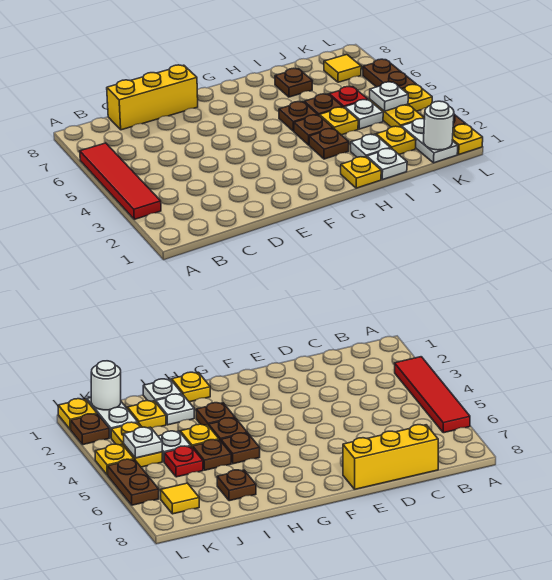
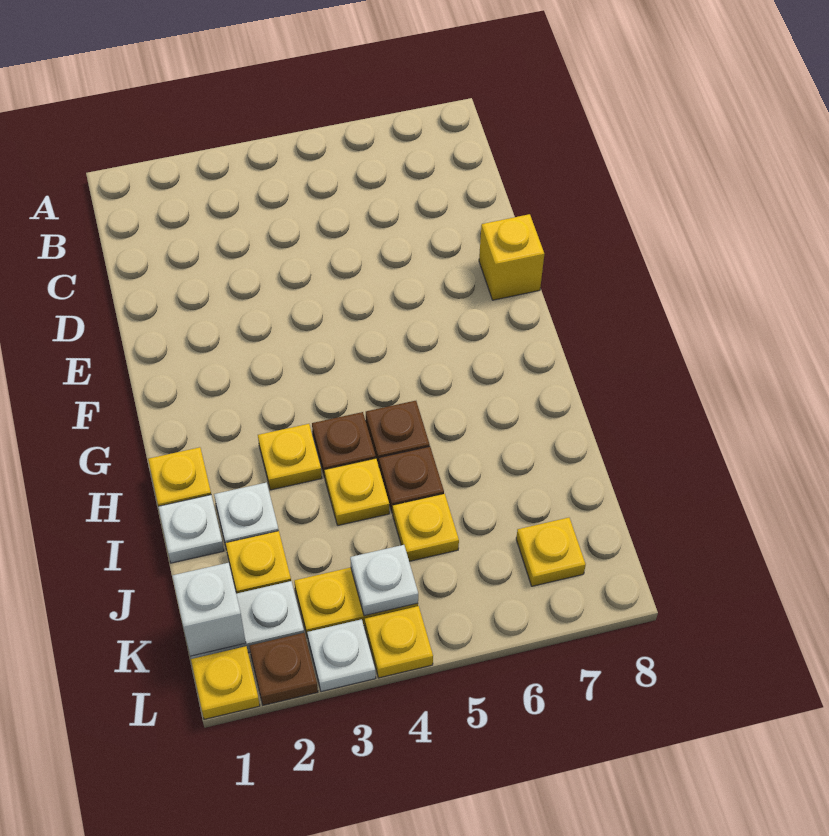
red tile A3:A6 level 1 -> none
yellow brick C8:E8 level 1 -> yellow brick E8 level 1
brown plate H3 level 1 -> yellow plate H3 level 1
brown plate I7 level 1 -> none
white plate J4 level 1 -> white plate L3 level 1
red plate J5 level 1 -> yellow plate J5 level 1
white round brick K1 level 2 -> white brick K1 level 2
yellow tile K7 level 1 -> yellow plate K7 level 1
brown plate L5:L6 level 1 -> none

